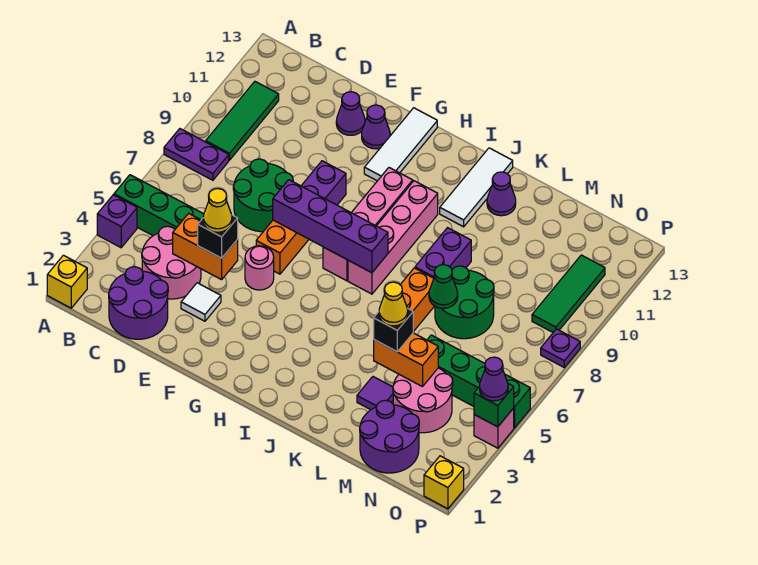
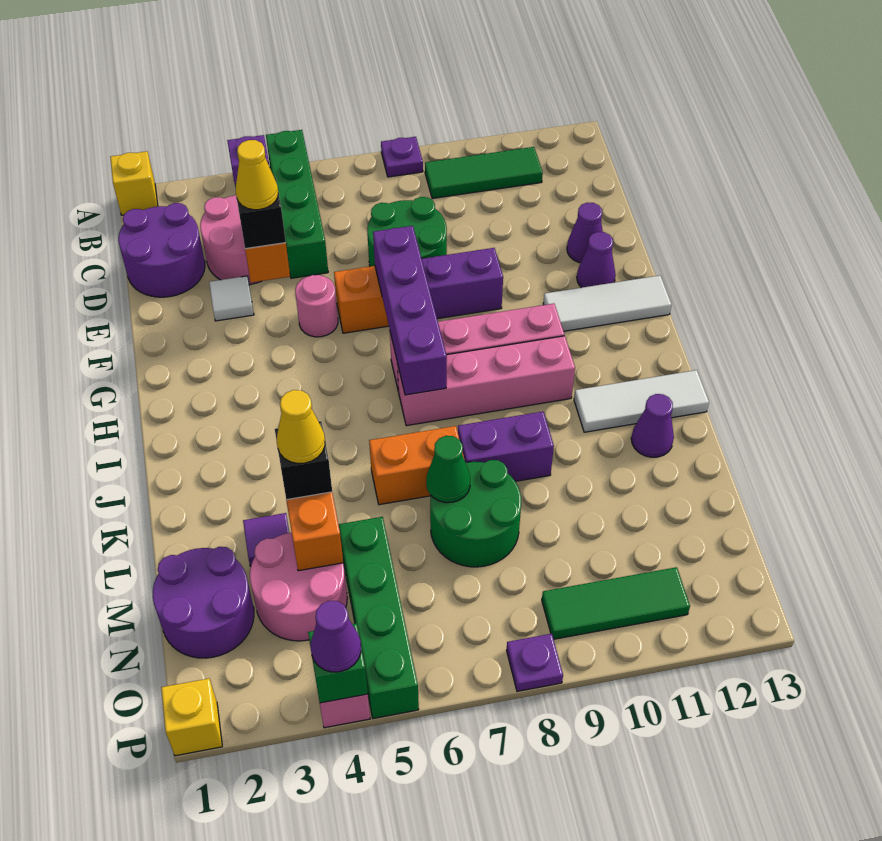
purple plate A8:B8 level 1 -> purple plate A8 level 1

